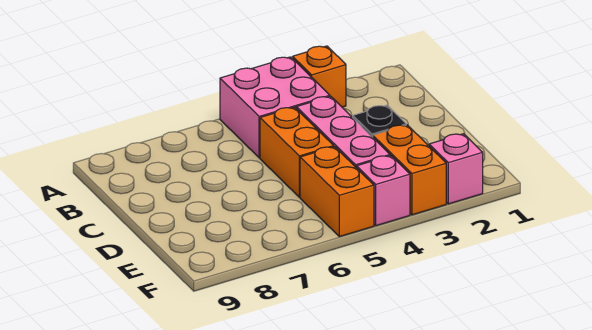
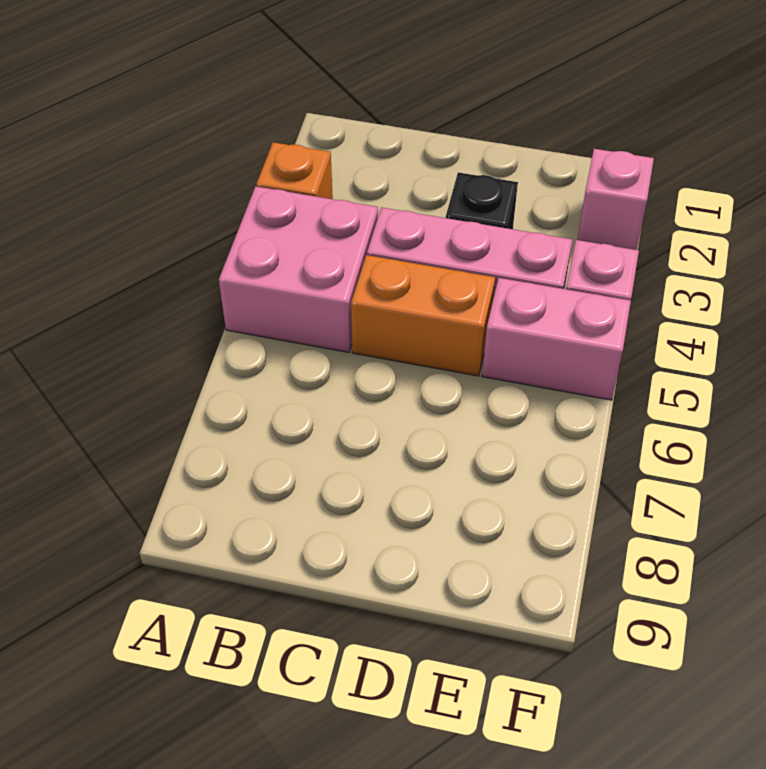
orange brick E3:F3 level 1 -> none
orange brick E5:F5 level 1 -> pink brick E5:F5 level 1

